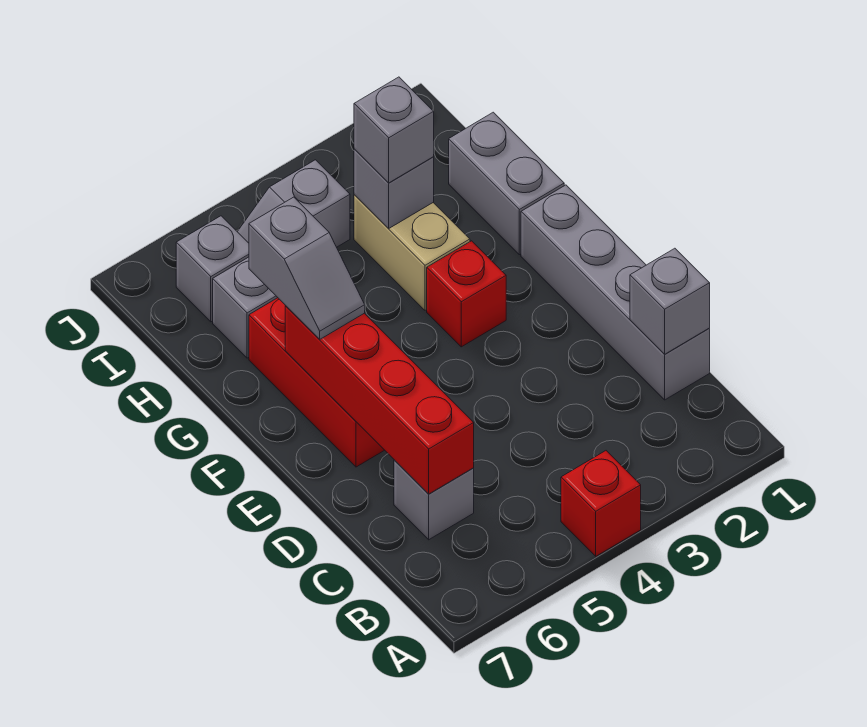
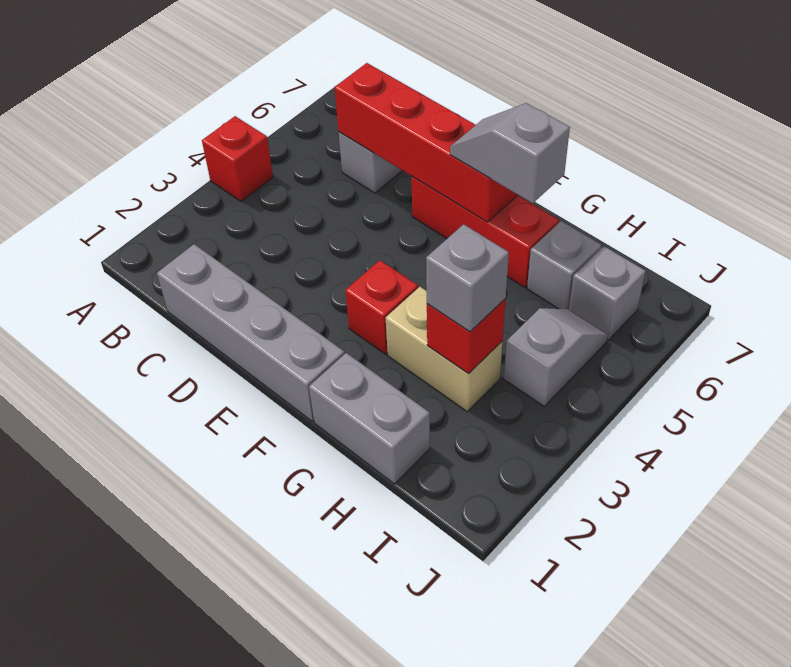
grey brick C1 level 2 -> none
grey brick H3 level 2 -> red brick H3 level 2

